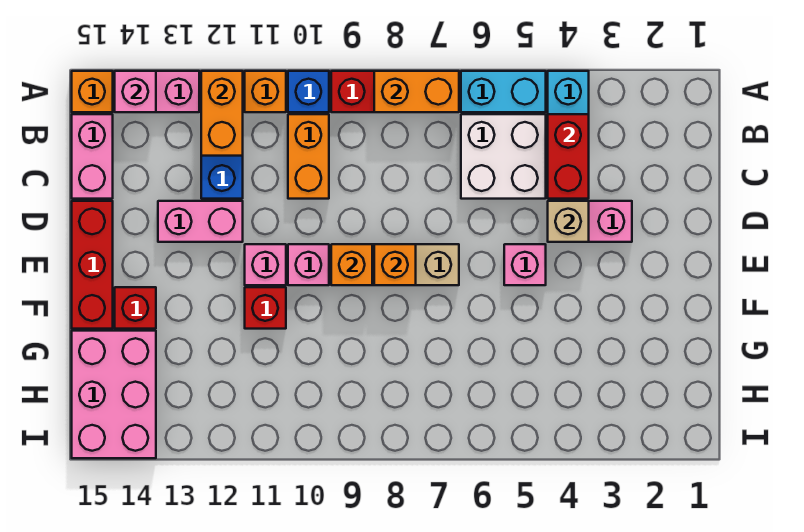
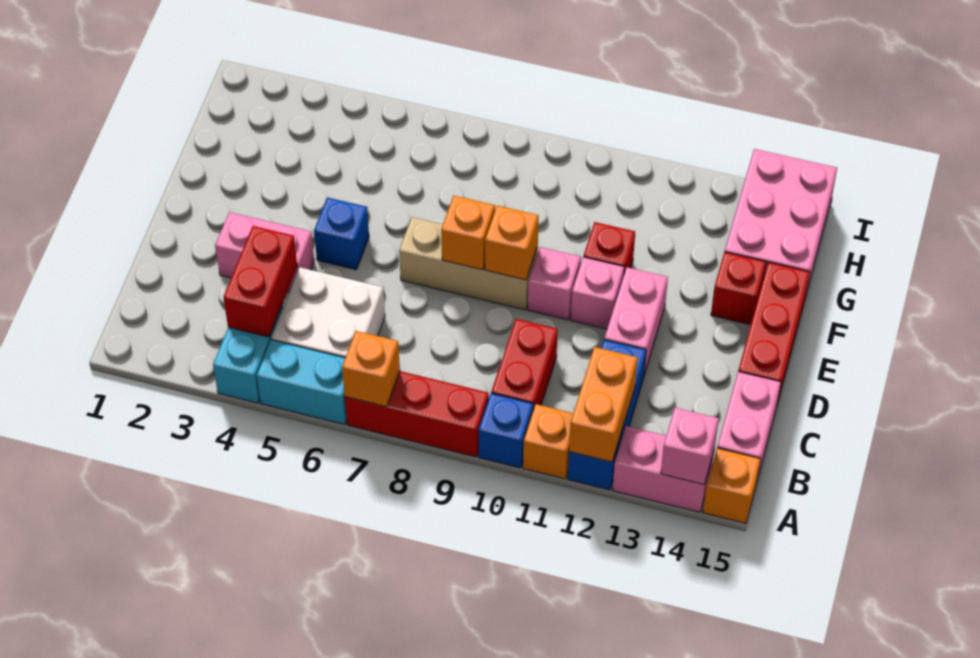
orange brick A7:A8 level 2 -> orange brick A7 level 2
orange brick B10:C10 level 1 -> red brick B10:C10 level 1
tan brick D4 level 2 -> none
pink brick D12:D13 level 1 -> pink brick D12:E12 level 1
pink brick E5 level 1 -> blue brick E5 level 1

